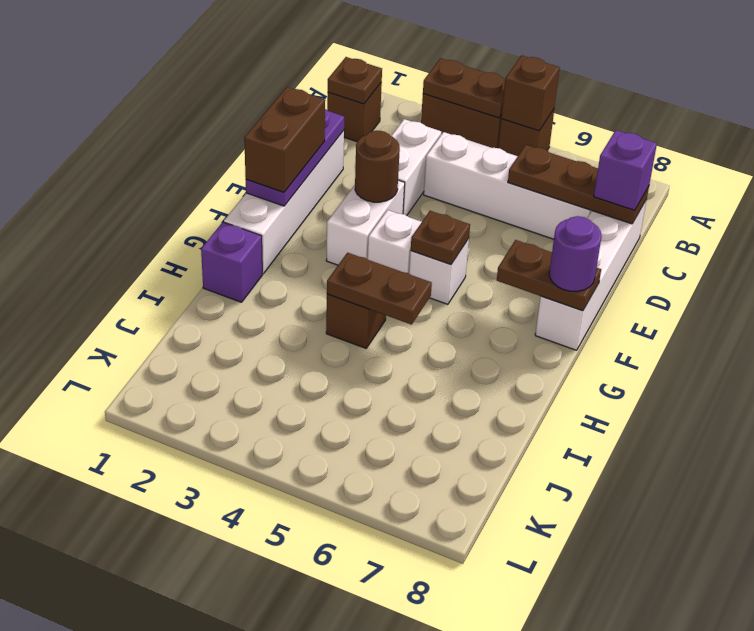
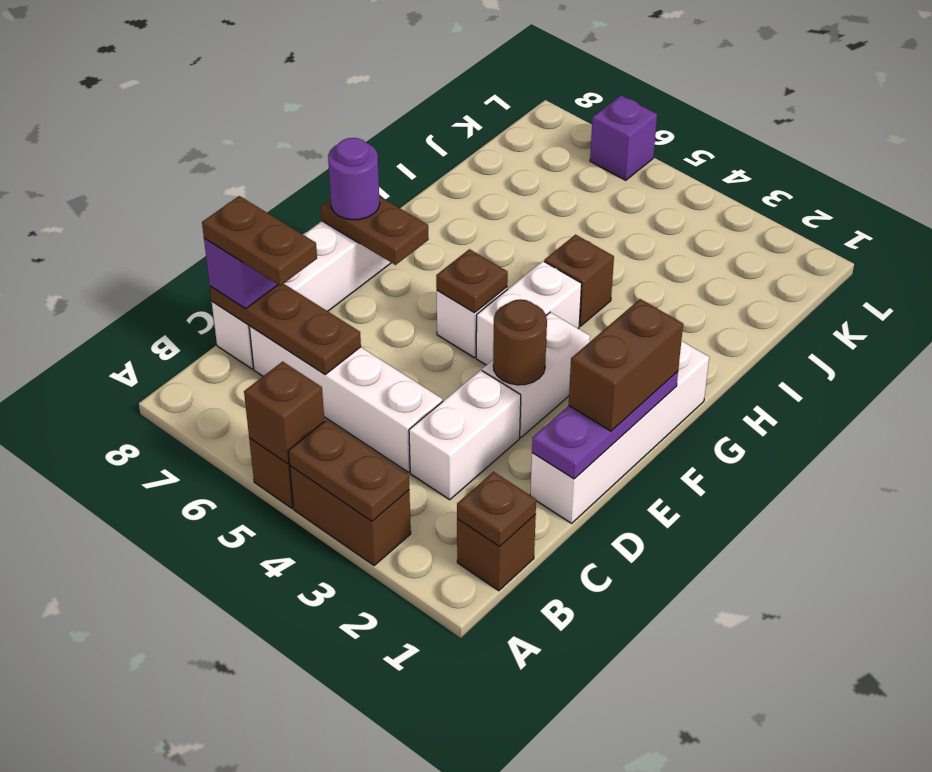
white brick F4 level 1 -> white brick F4:G4 level 1
purple brick H1 level 1 -> purple brick L6 level 1
brown plate H4:H5 level 2 -> brown plate C7:C8 level 4

